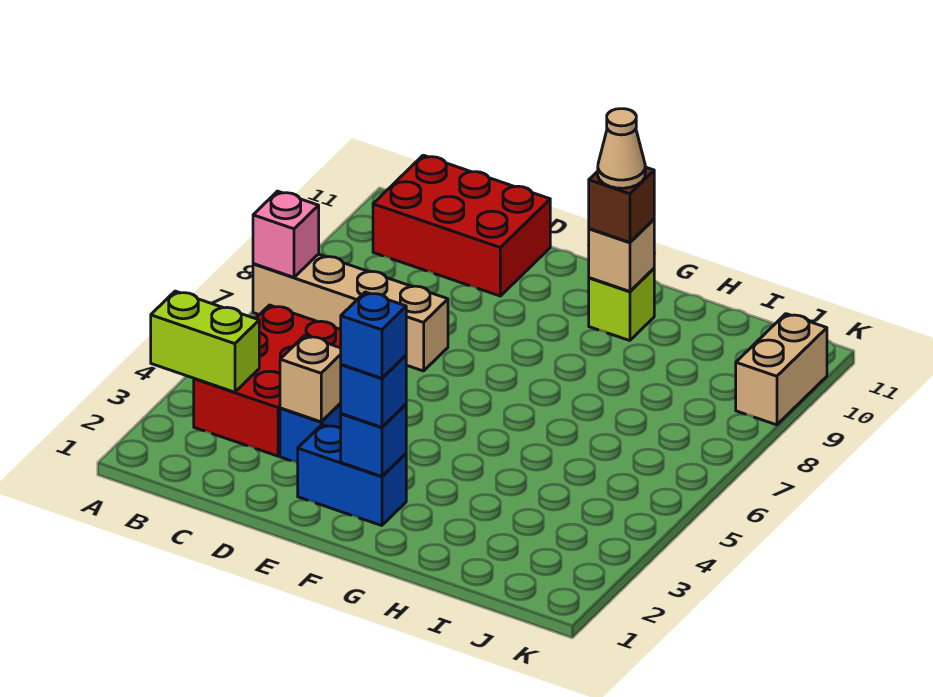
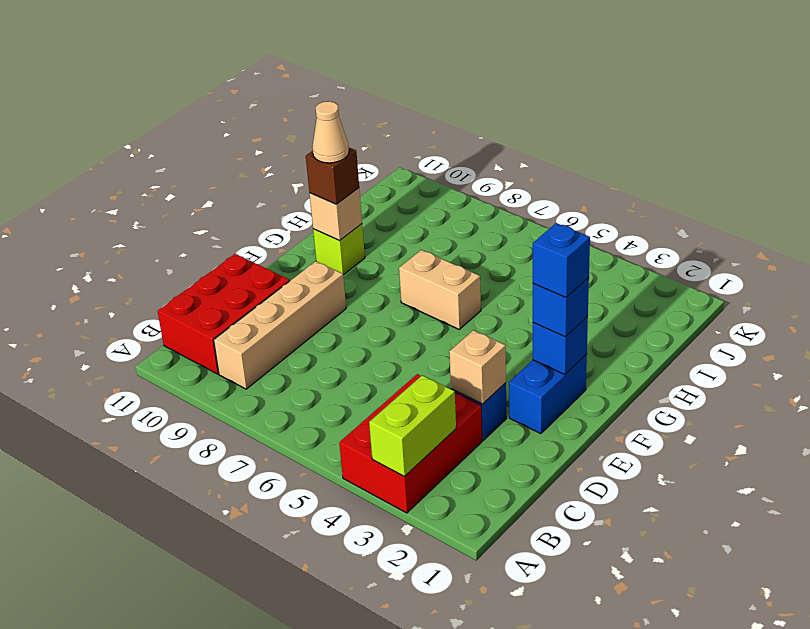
tan brick A7:D7 level 1 -> tan brick B9:E9 level 1
pink brick A7 level 2 -> none
red brick B3:C5 level 1 -> red brick A3:C4 level 1
tan brick K9:K10 level 1 -> tan brick G6:G7 level 1

